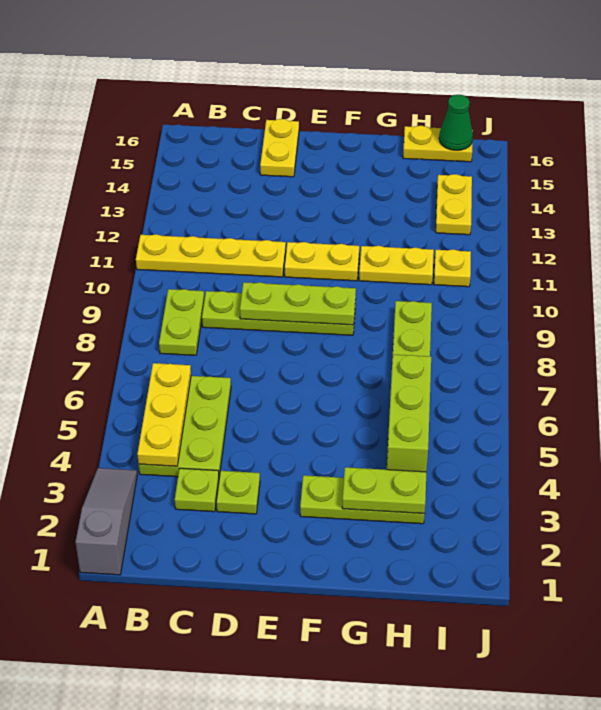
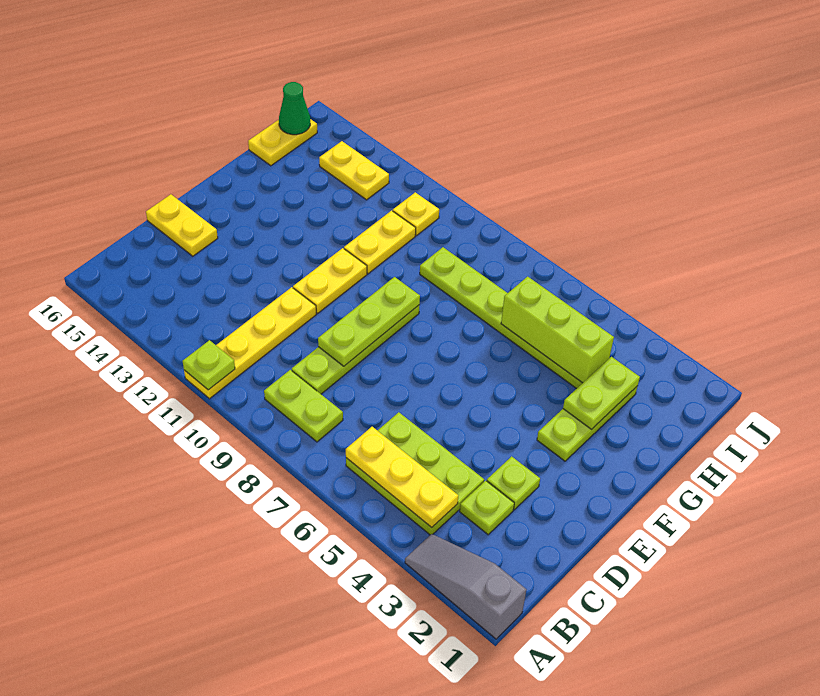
none -> lime plate A11 level 2

